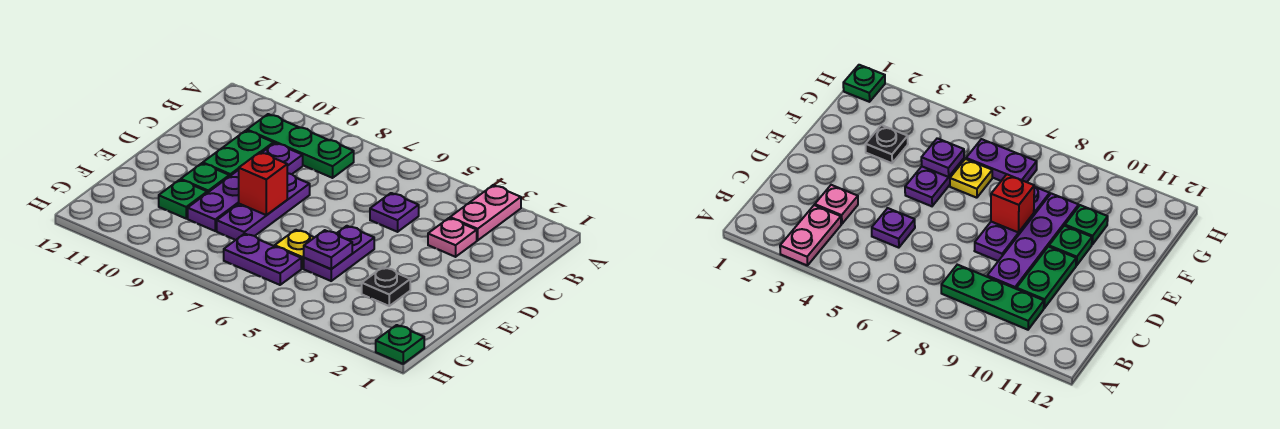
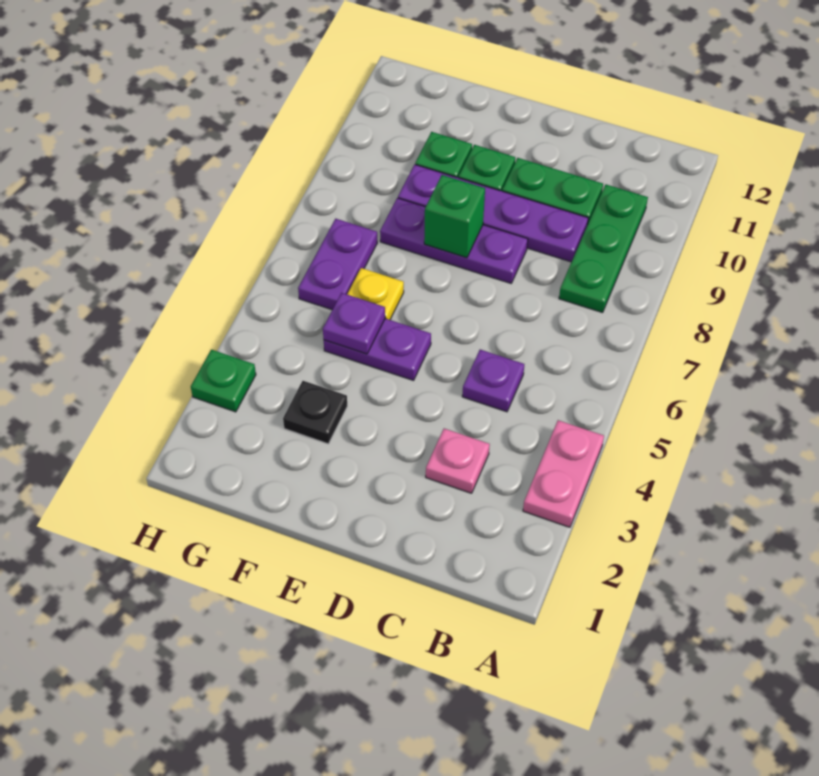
pink plate A3:B3 level 1 -> pink plate A3:A4 level 1
red brick E8 level 2 -> green brick E8 level 2
green plate H1 level 1 -> green plate H3 level 1

